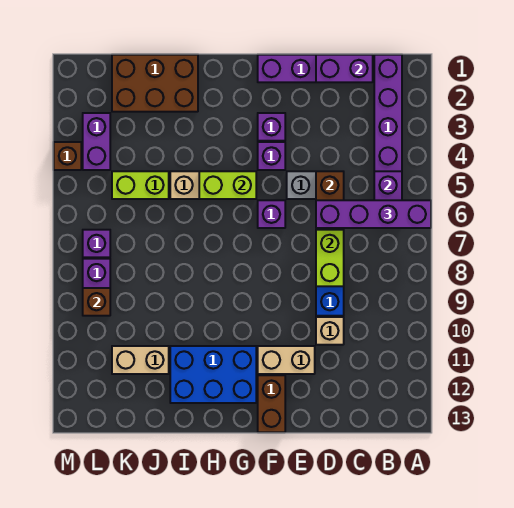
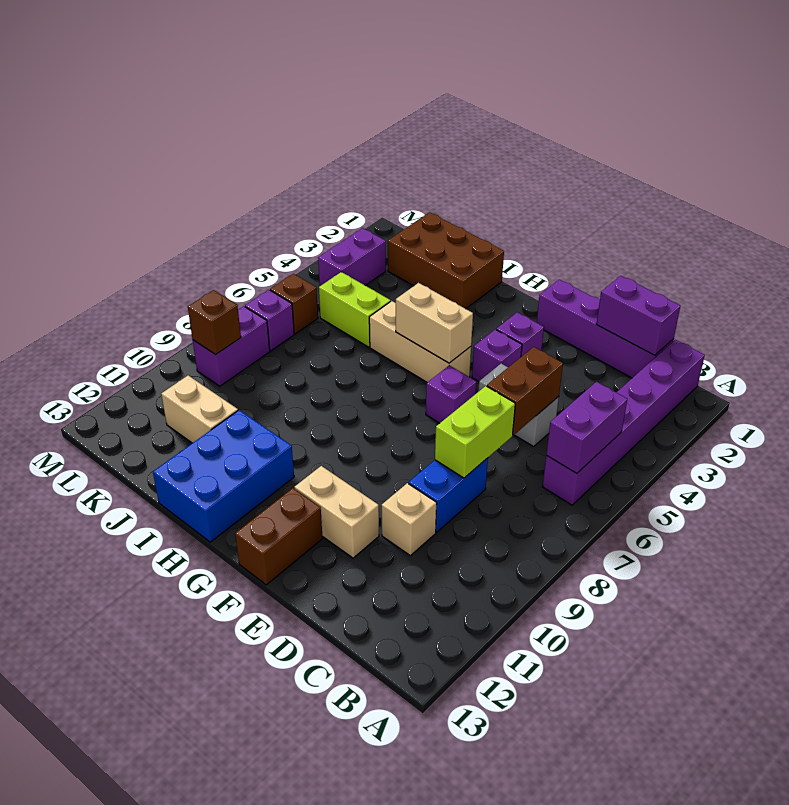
purple brick A6:D6 level 3 -> none
lime brick G5:H5 level 2 -> tan brick G5:H5 level 2
blue brick G11:I12 level 1 -> blue brick H11:I13 level 1
brown brick M4 level 1 -> brown brick L6 level 1

